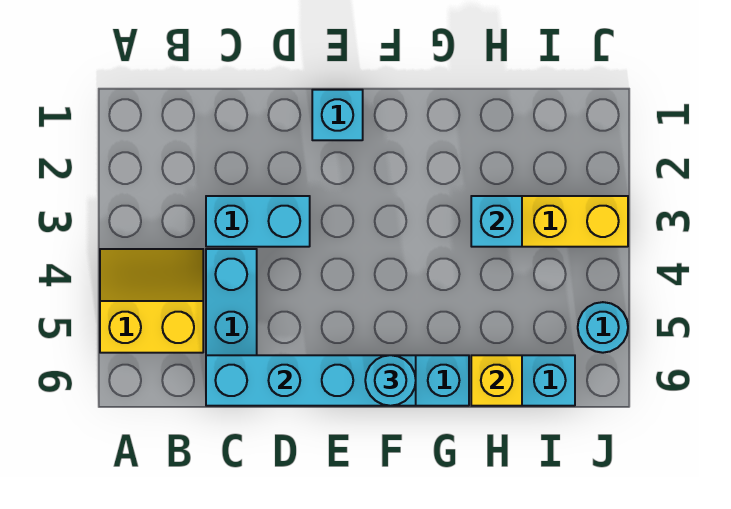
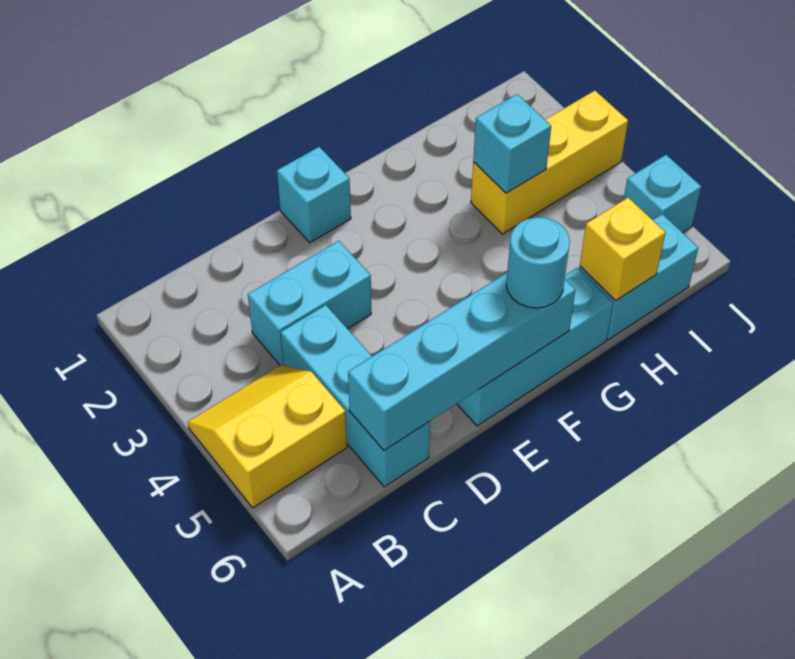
cyan round brick J5 level 1 -> cyan brick J5 level 1

